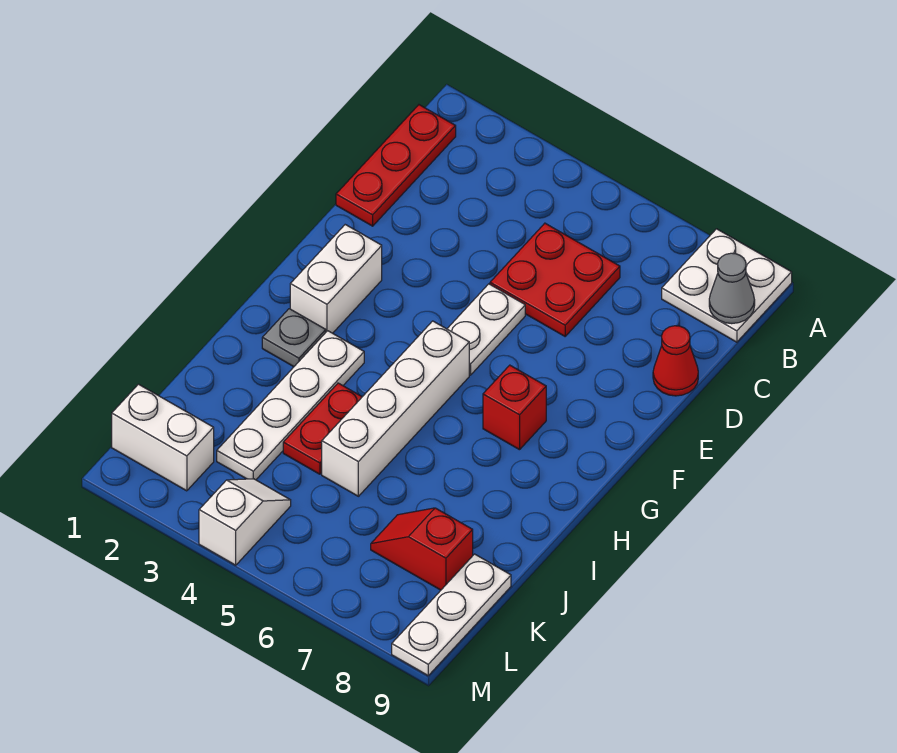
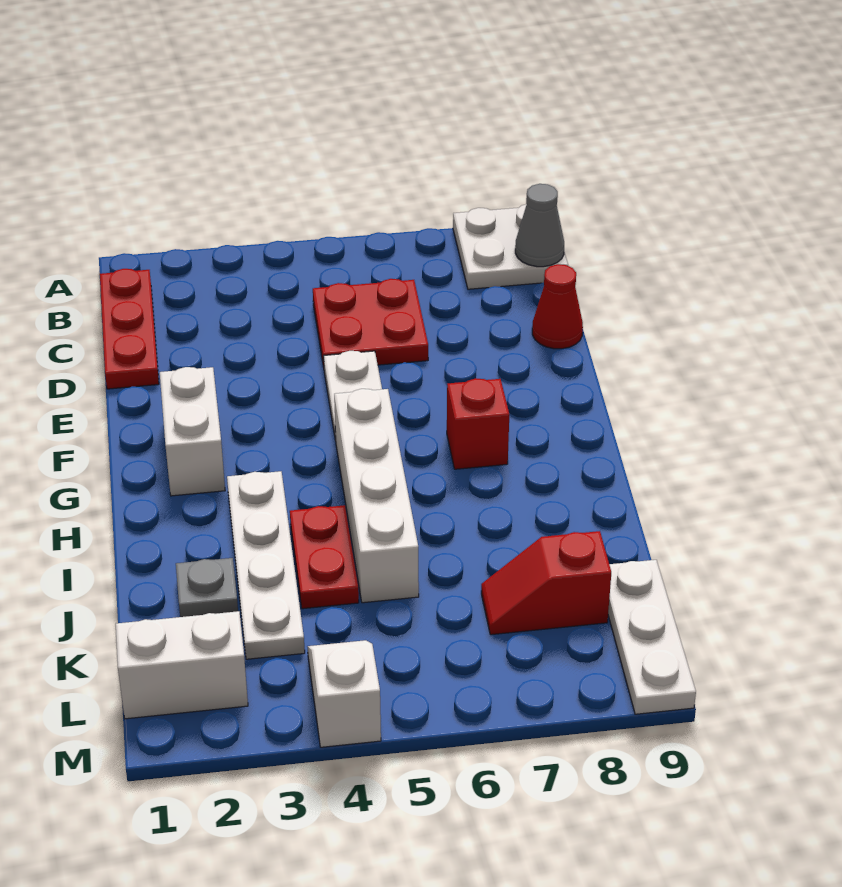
grey plate H2 level 1 -> grey plate J2 level 1

